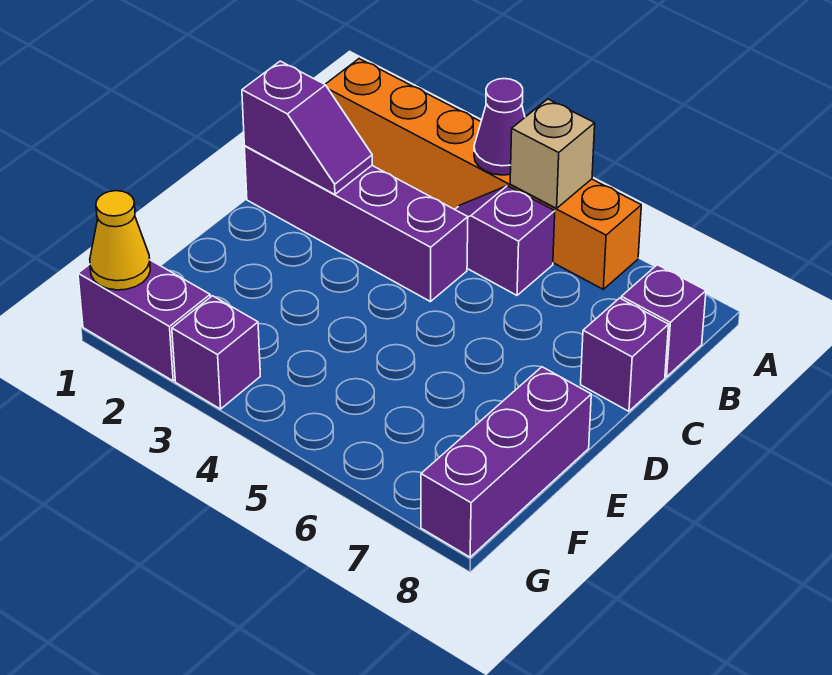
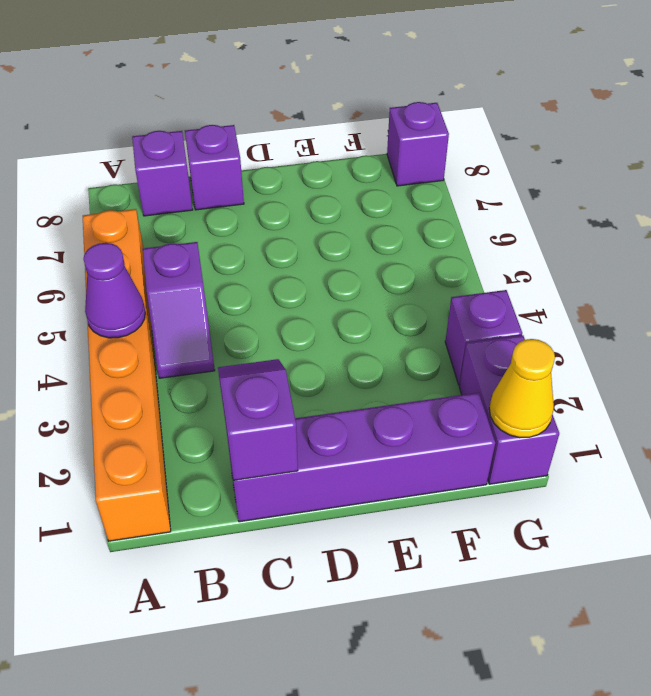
tan brick A5 level 2 -> none
purple brick C1:C4 level 1 -> purple brick C1:F1 level 1
purple brick E8:G8 level 1 -> purple brick G8 level 1

